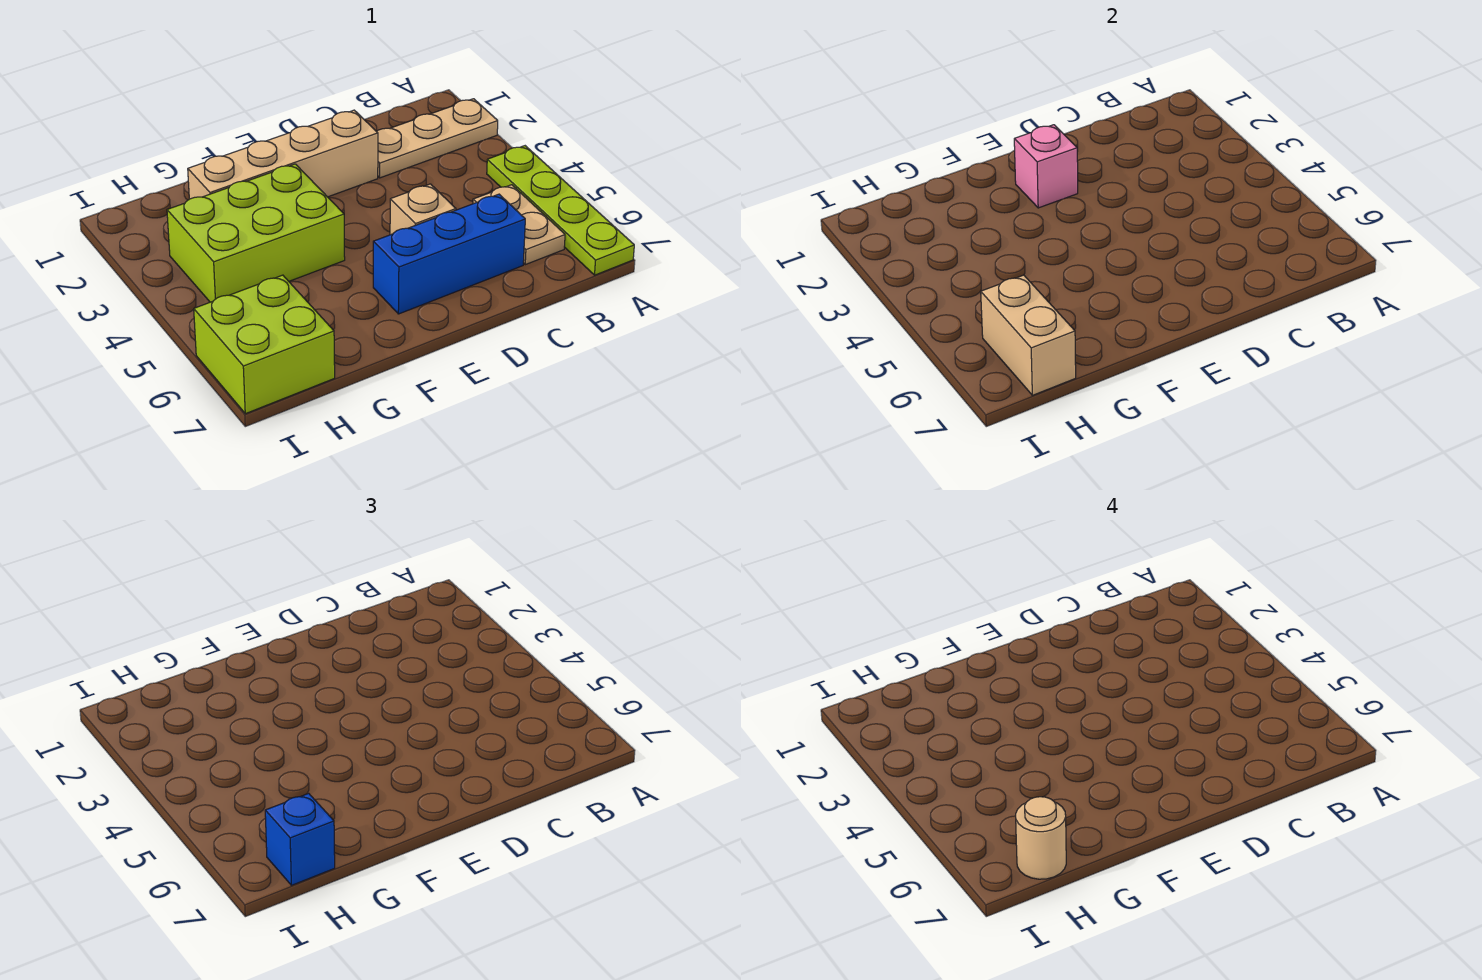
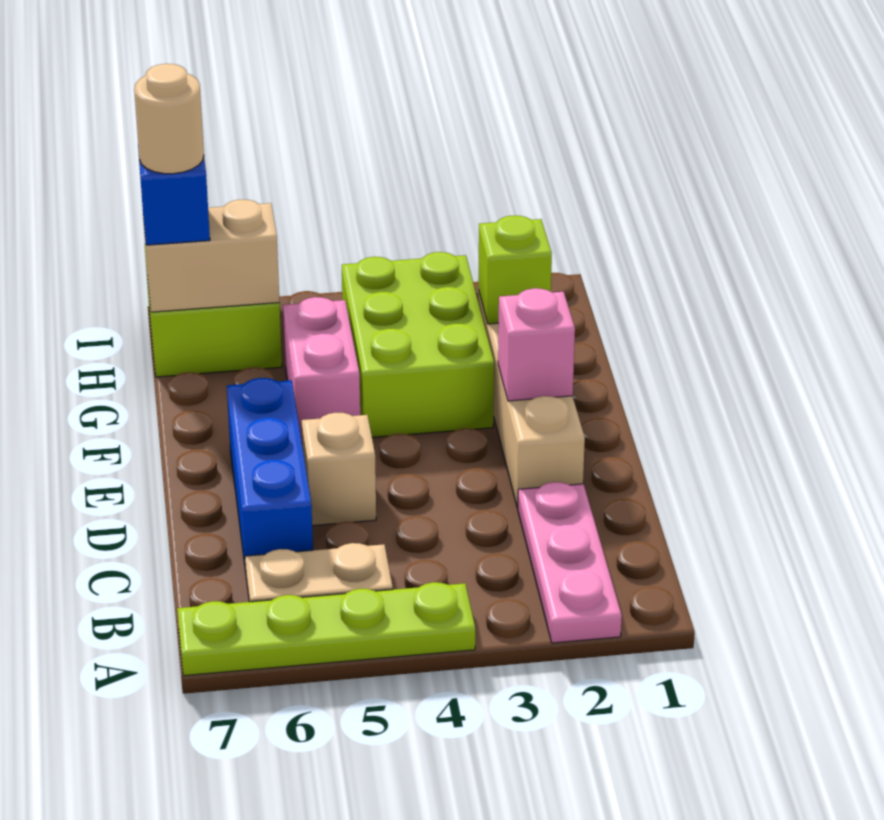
tan plate A2:C2 level 1 -> pink plate A2:C2 level 1
none -> pink brick F5:G5 level 1
none -> lime brick G2 level 2

